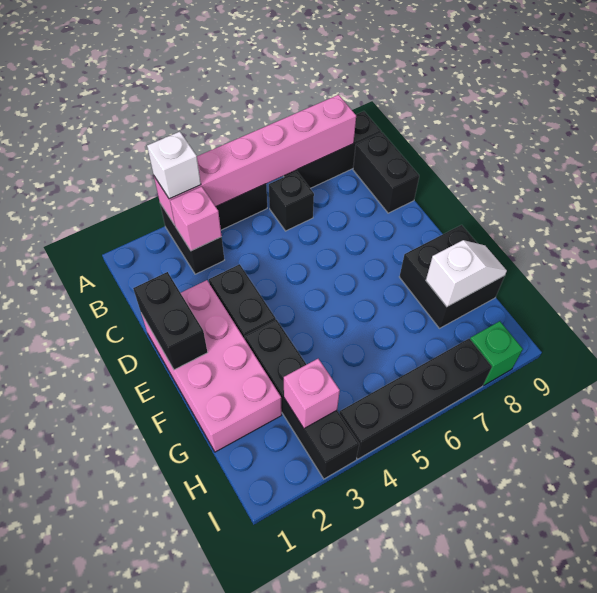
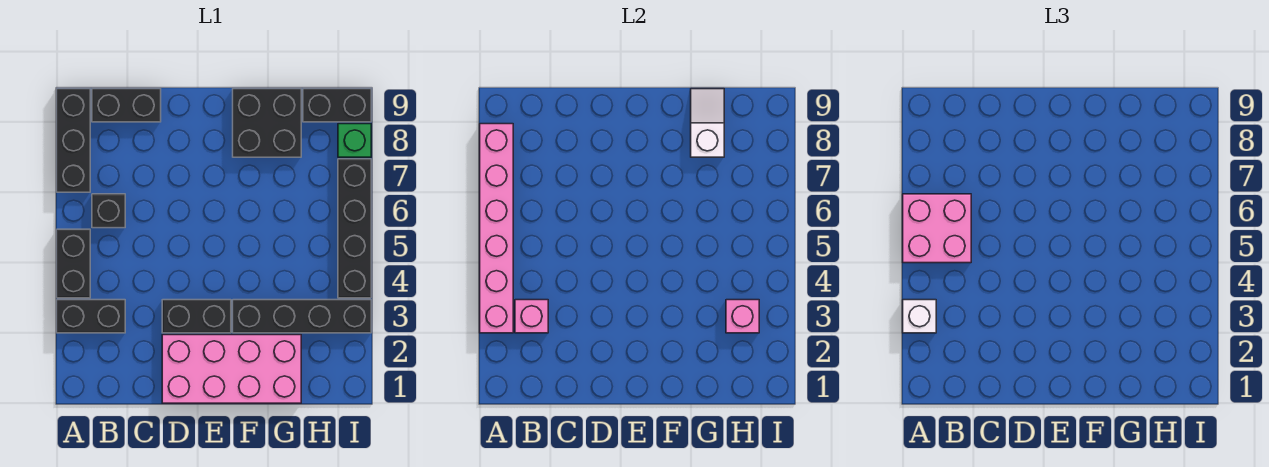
none -> pink brick A5:B6 level 3
black brick D1:E1 level 2 -> black brick H9:I9 level 1

